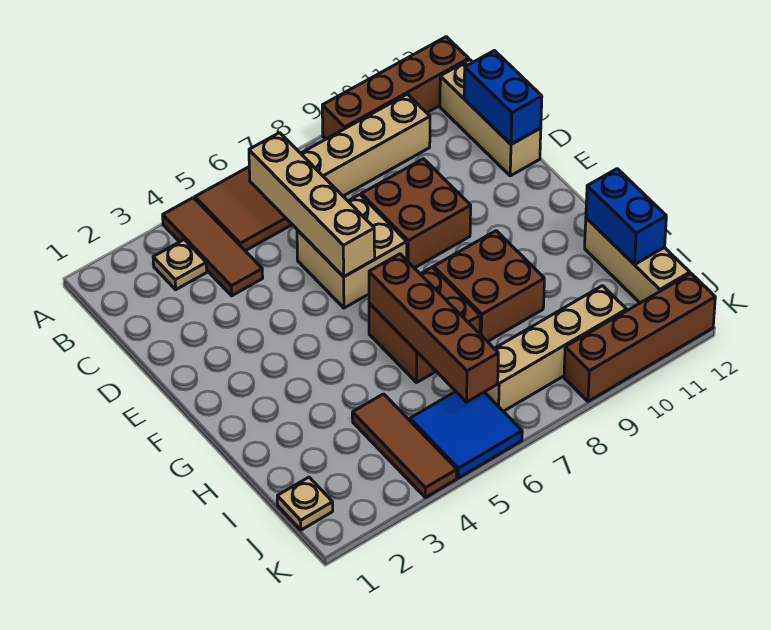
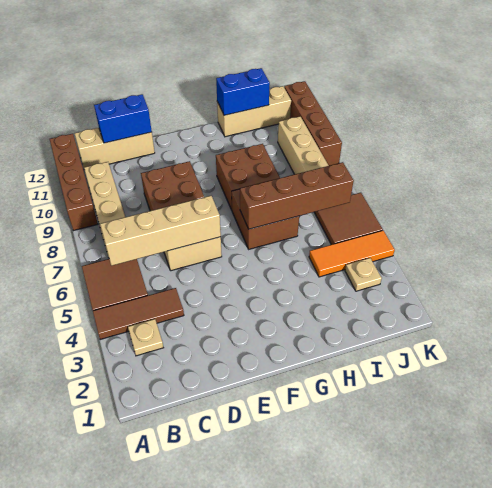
brown tile I4:K4 level 1 -> orange tile I4:K4 level 1
tan plate J1 level 1 -> tan plate J3 level 1
blue tile J5:K6 level 1 -> brown tile J5:K6 level 1

